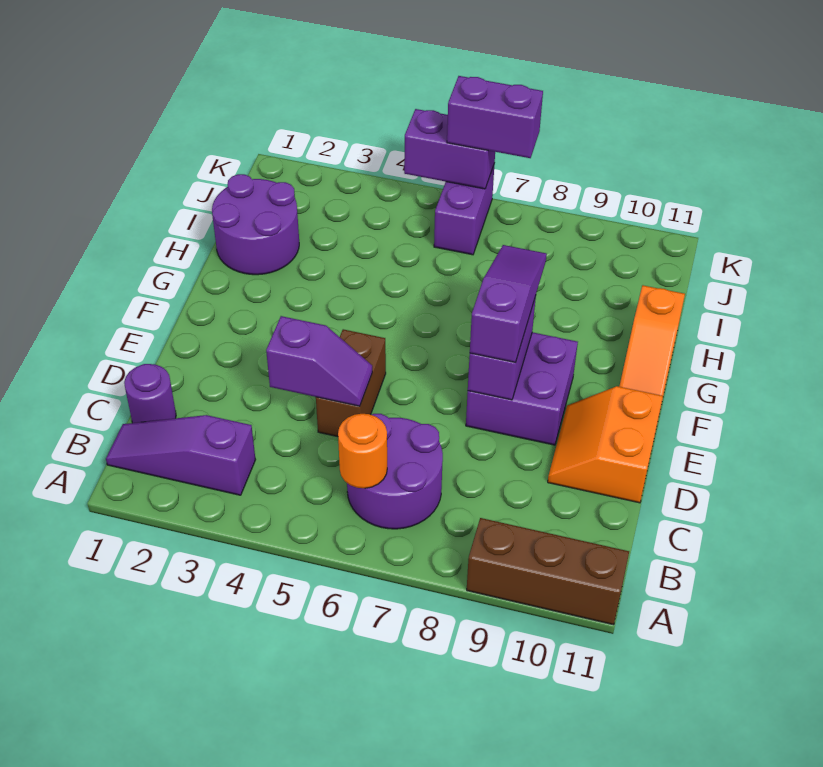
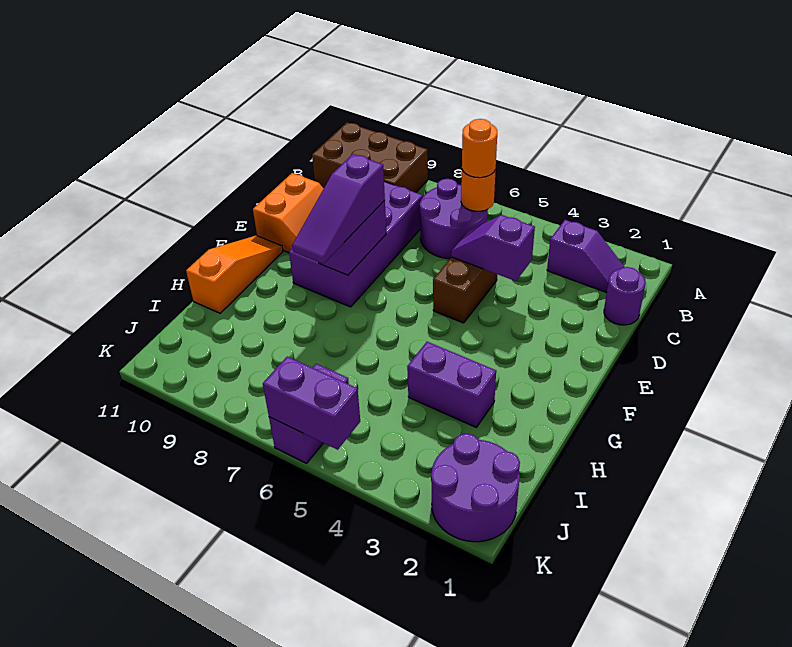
brown brick A9:A11 level 1 -> brown brick A9:B11 level 1
purple slope B1:B3 level 1 top 3 -> purple slope B2:B3 level 1 top 3
none -> orange round brick B6 level 3
purple brick E8:F9 level 1 -> purple brick C8:F9 level 1
purple round brick H1:I2 level 1 -> purple round brick J1:K2 level 1
purple brick K6:K7 level 3 -> purple brick H3:H4 level 1

